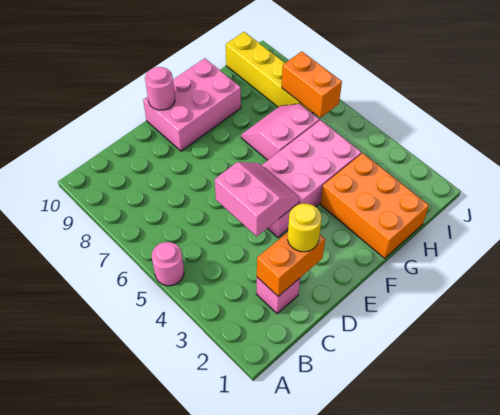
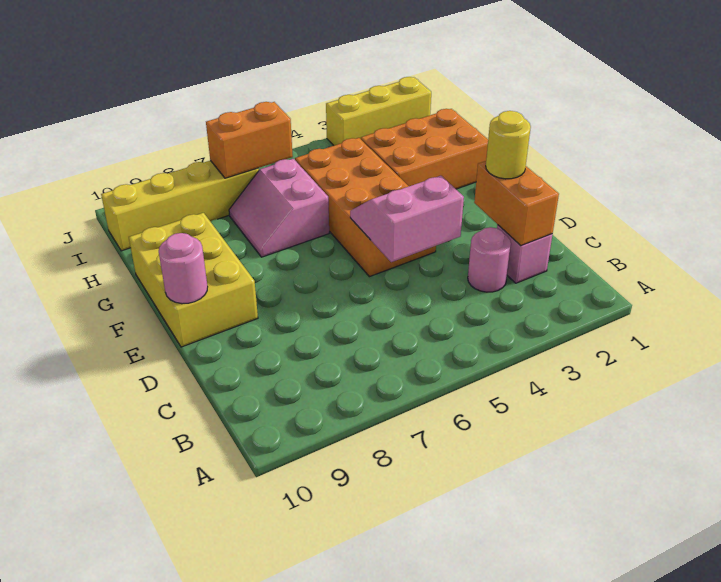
pink round brick A5 level 1 -> pink round brick C3 level 1
pink brick E4:H5 level 1 -> orange brick E4:H5 level 1
pink brick E9:G10 level 1 -> yellow brick E9:G10 level 1
none -> yellow brick J1:J3 level 1

